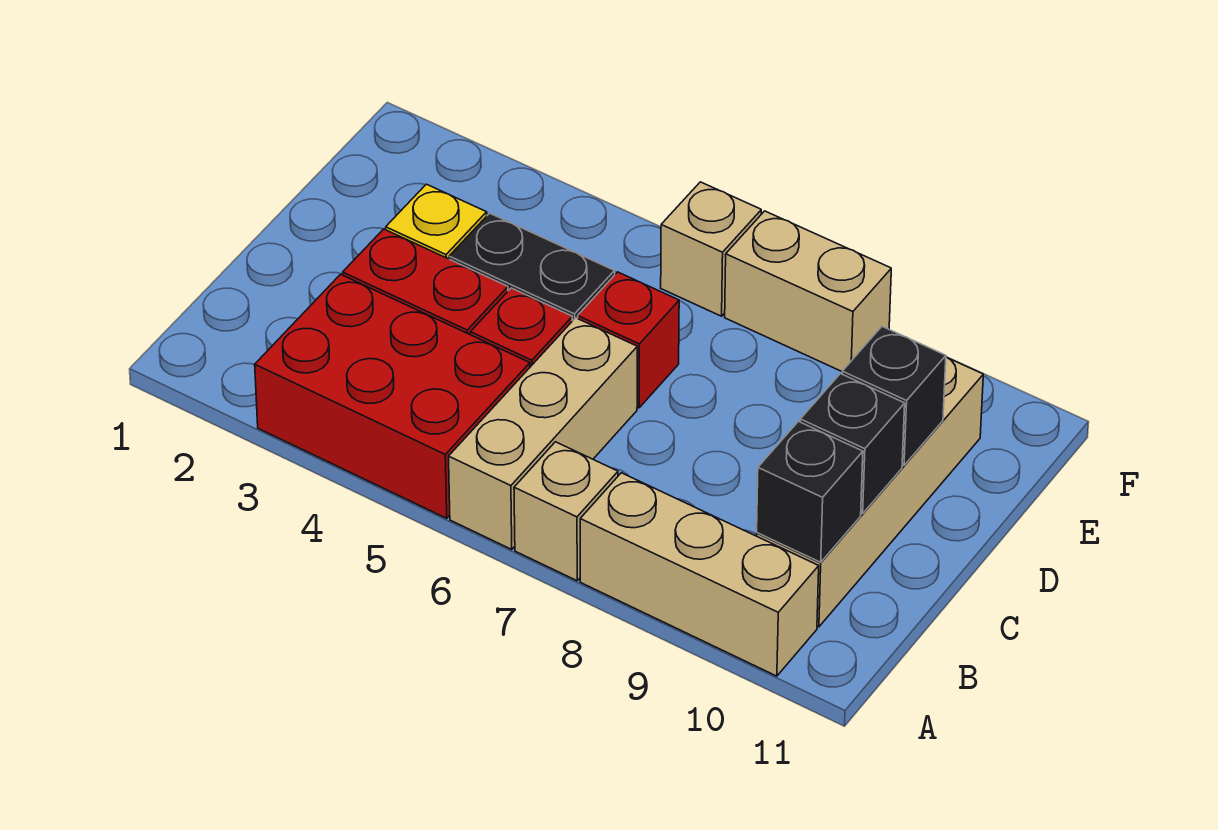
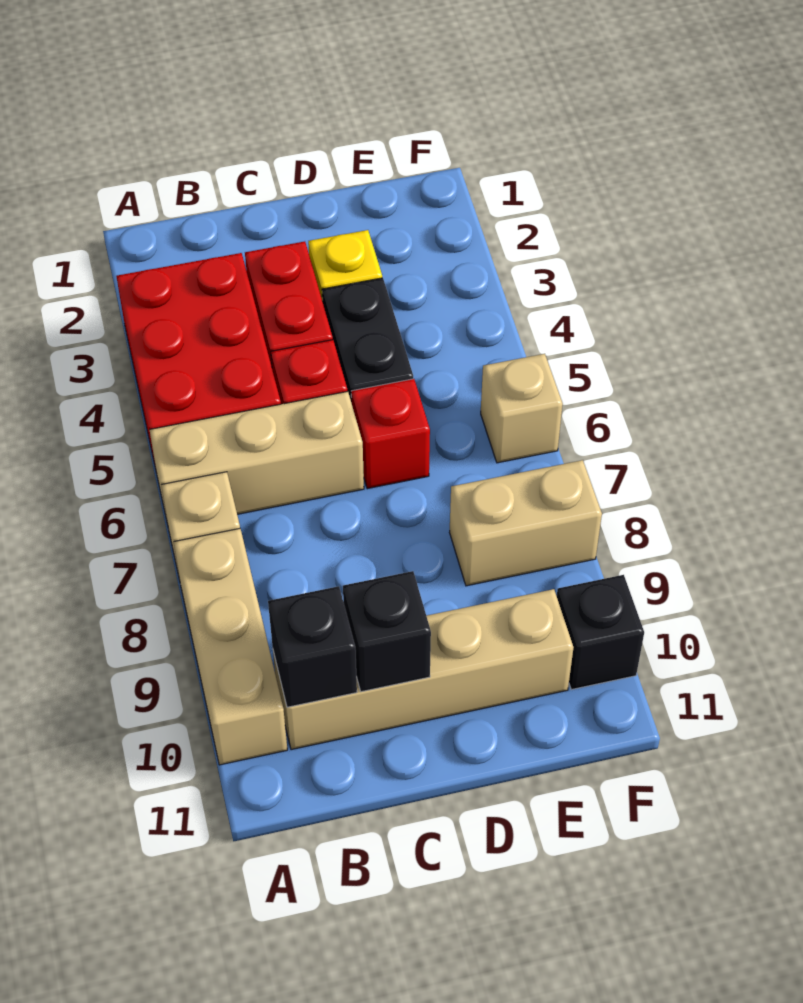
black brick D10 level 2 -> black brick F10 level 1
tan brick F7:F8 level 1 -> tan brick E8:F8 level 1

